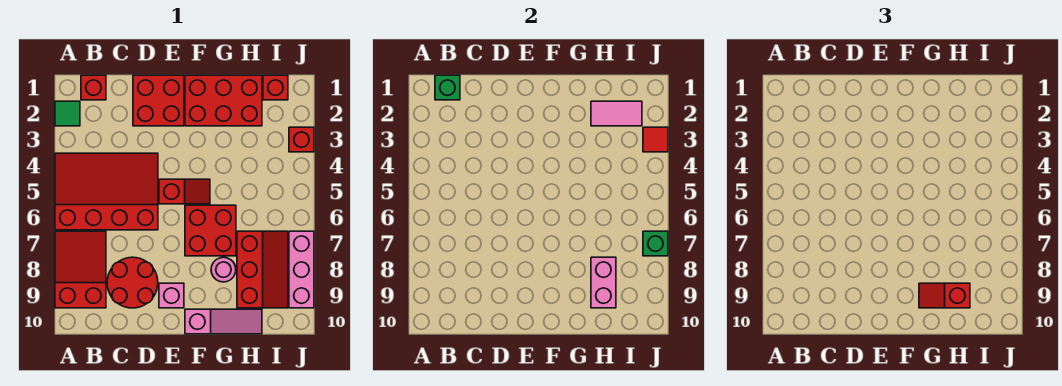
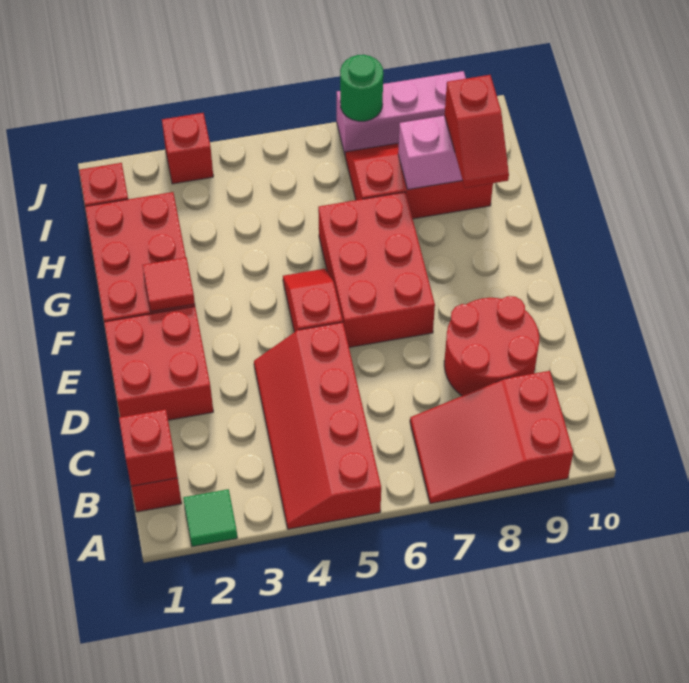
red slope A4:D6 level 1 top 6 -> red slope A4:D5 level 1 top 5
green brick B1 level 2 -> red brick B1 level 2
pink brick E9 level 1 -> none
red brick F6:G7 level 1 -> red brick E6:G7 level 1
pink slope F10:H10 level 1 top F -> none
pink round brick G8 level 1 -> none
pink tile H2:I2 level 2 -> none
red tile J3 level 2 -> red tile F2 level 2
green brick J7 level 2 -> green round brick J7 level 2

